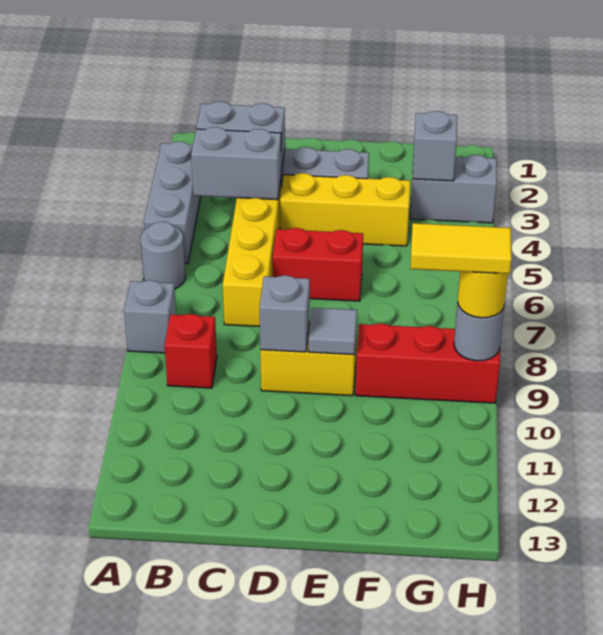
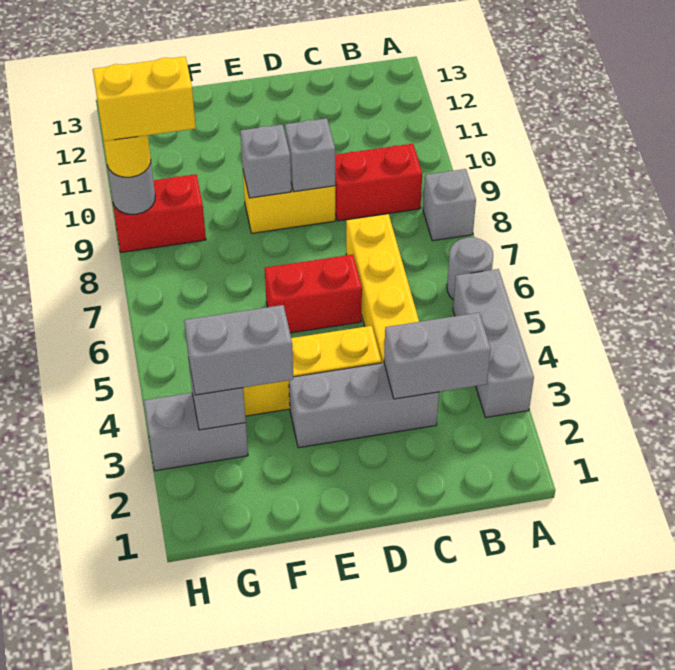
grey brick B4:C4 level 2 -> grey brick F3:G3 level 3
red brick B9 level 1 -> red brick B9:C9 level 1
grey tile E9 level 2 -> grey brick E9 level 2
red brick F9:H9 level 1 -> red brick G9:H9 level 1
yellow tile G9:H9 level 4 -> yellow brick G9:H9 level 4

